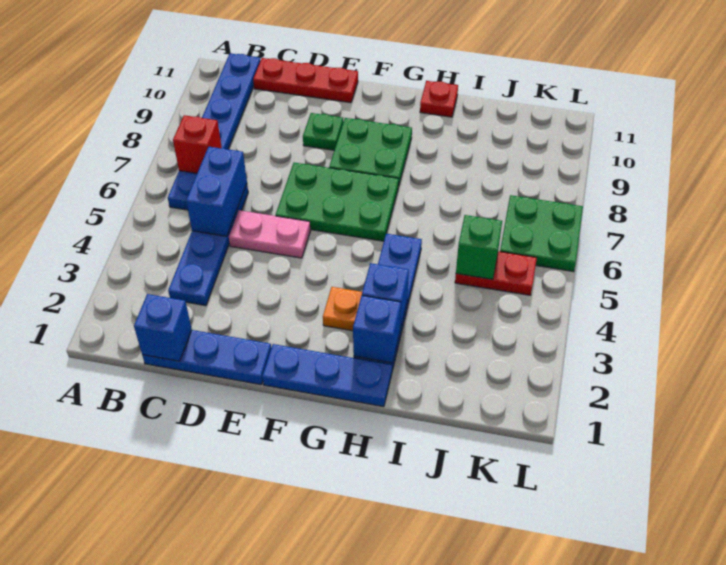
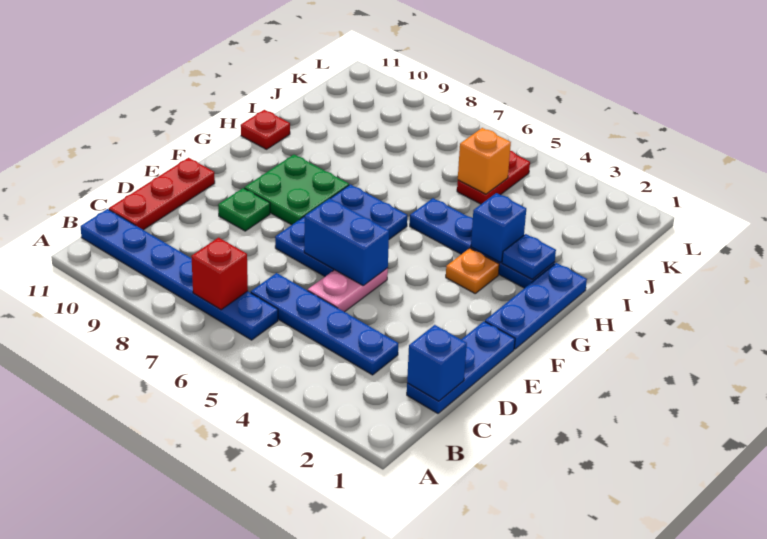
blue brick C5:C6 level 2 -> blue brick E5:E6 level 2
green plate E6:G7 level 1 -> blue plate E6:G7 level 1
blue brick H2 level 2 -> blue plate H2 level 2
green brick J5 level 2 -> orange brick J5 level 2
green plate K6:L7 level 1 -> none

